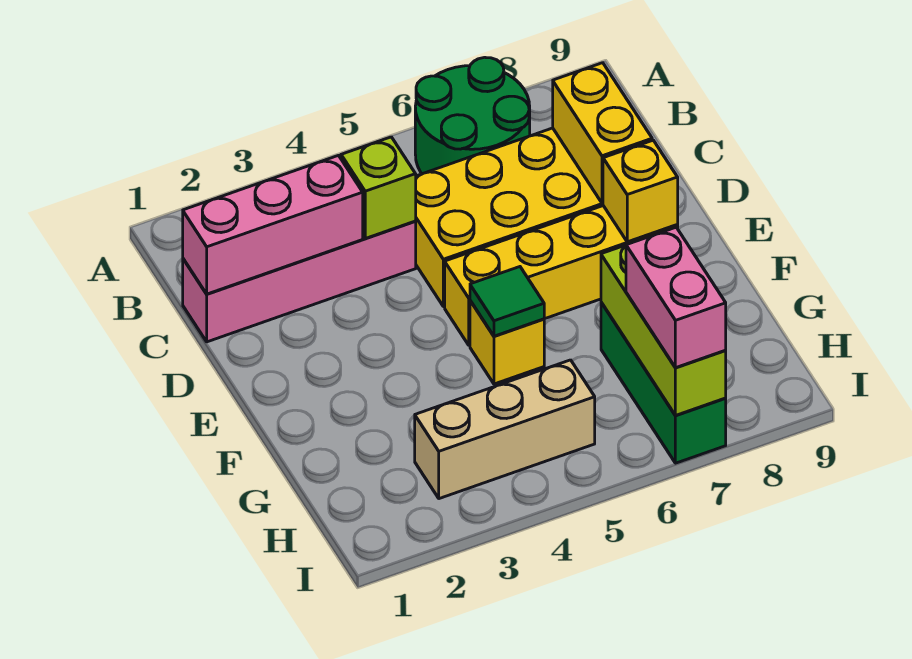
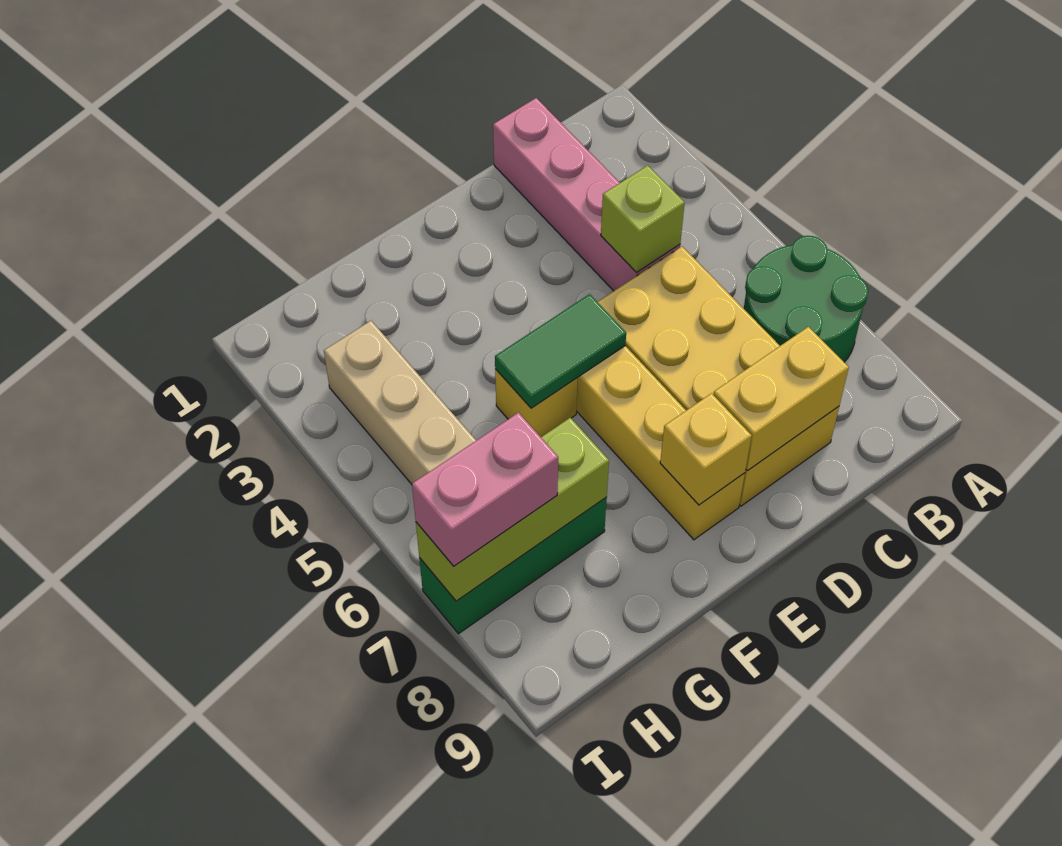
pink brick C1:C3 level 2 -> none
green tile F5 level 2 -> green tile E5:F5 level 2

